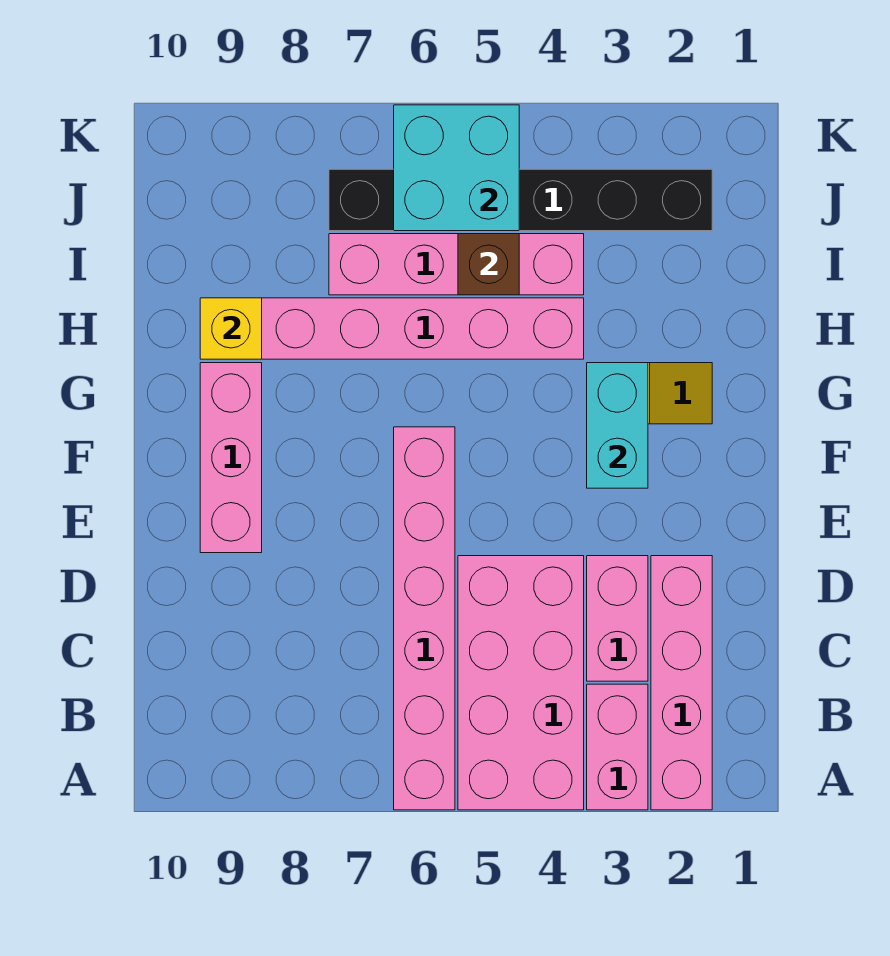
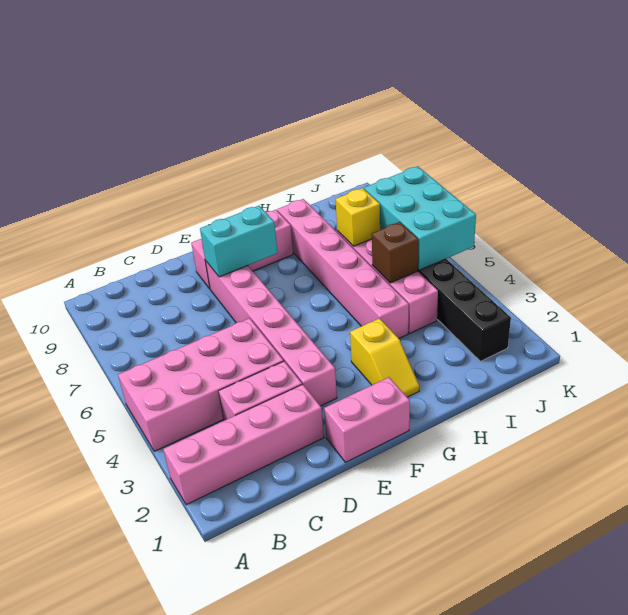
pink brick A3:B3 level 1 -> pink brick E1:F1 level 1
pink brick A6:F6 level 1 -> pink brick E3:E8 level 1
cyan brick F3:G3 level 2 -> cyan brick E8:F8 level 2
yellow brick H9 level 2 -> yellow brick I7 level 2
cyan brick J5:K6 level 2 -> cyan brick J5:K7 level 2

